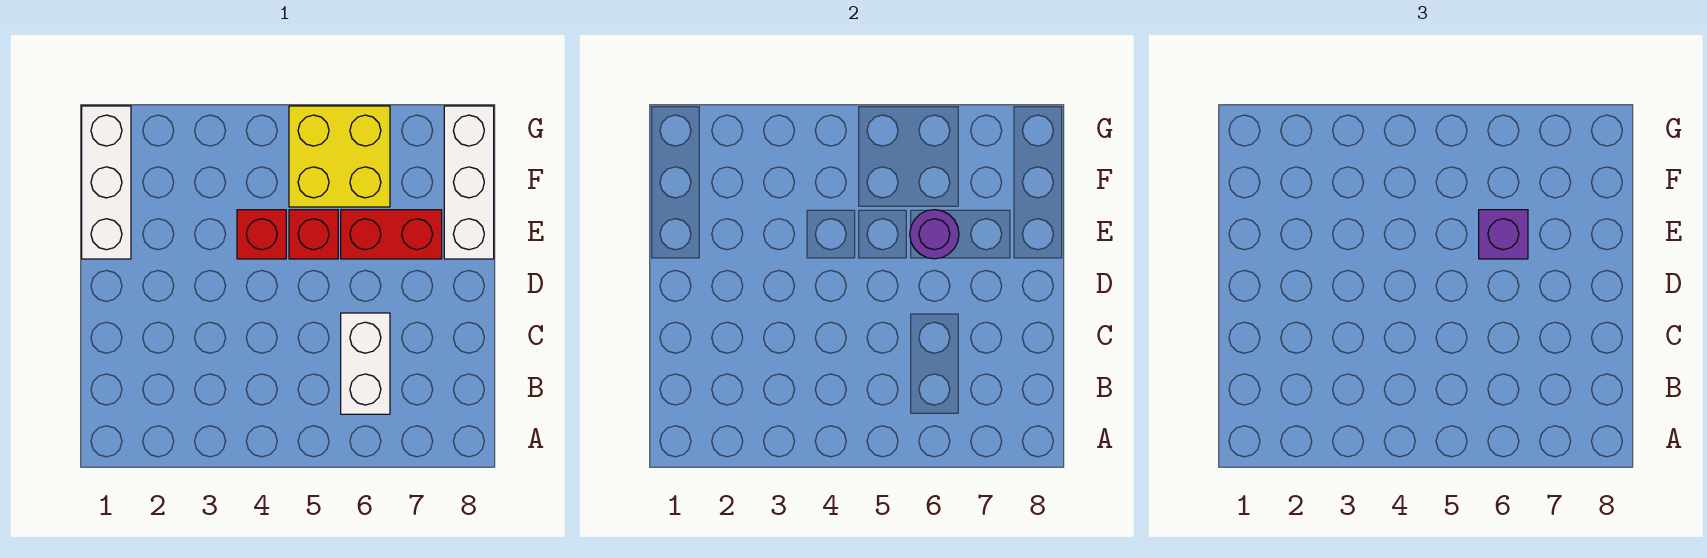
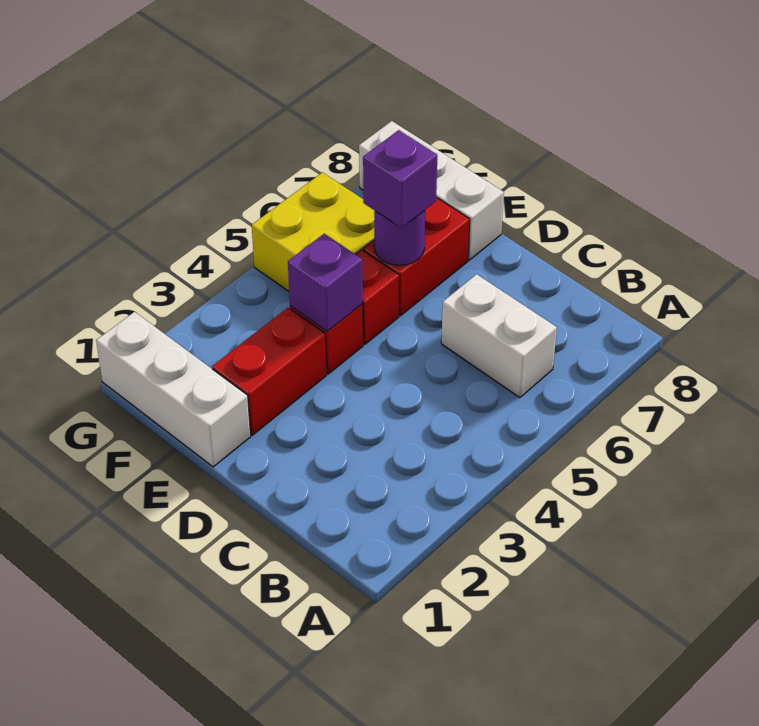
none -> red brick E2:E3 level 1
none -> purple brick E4 level 2

